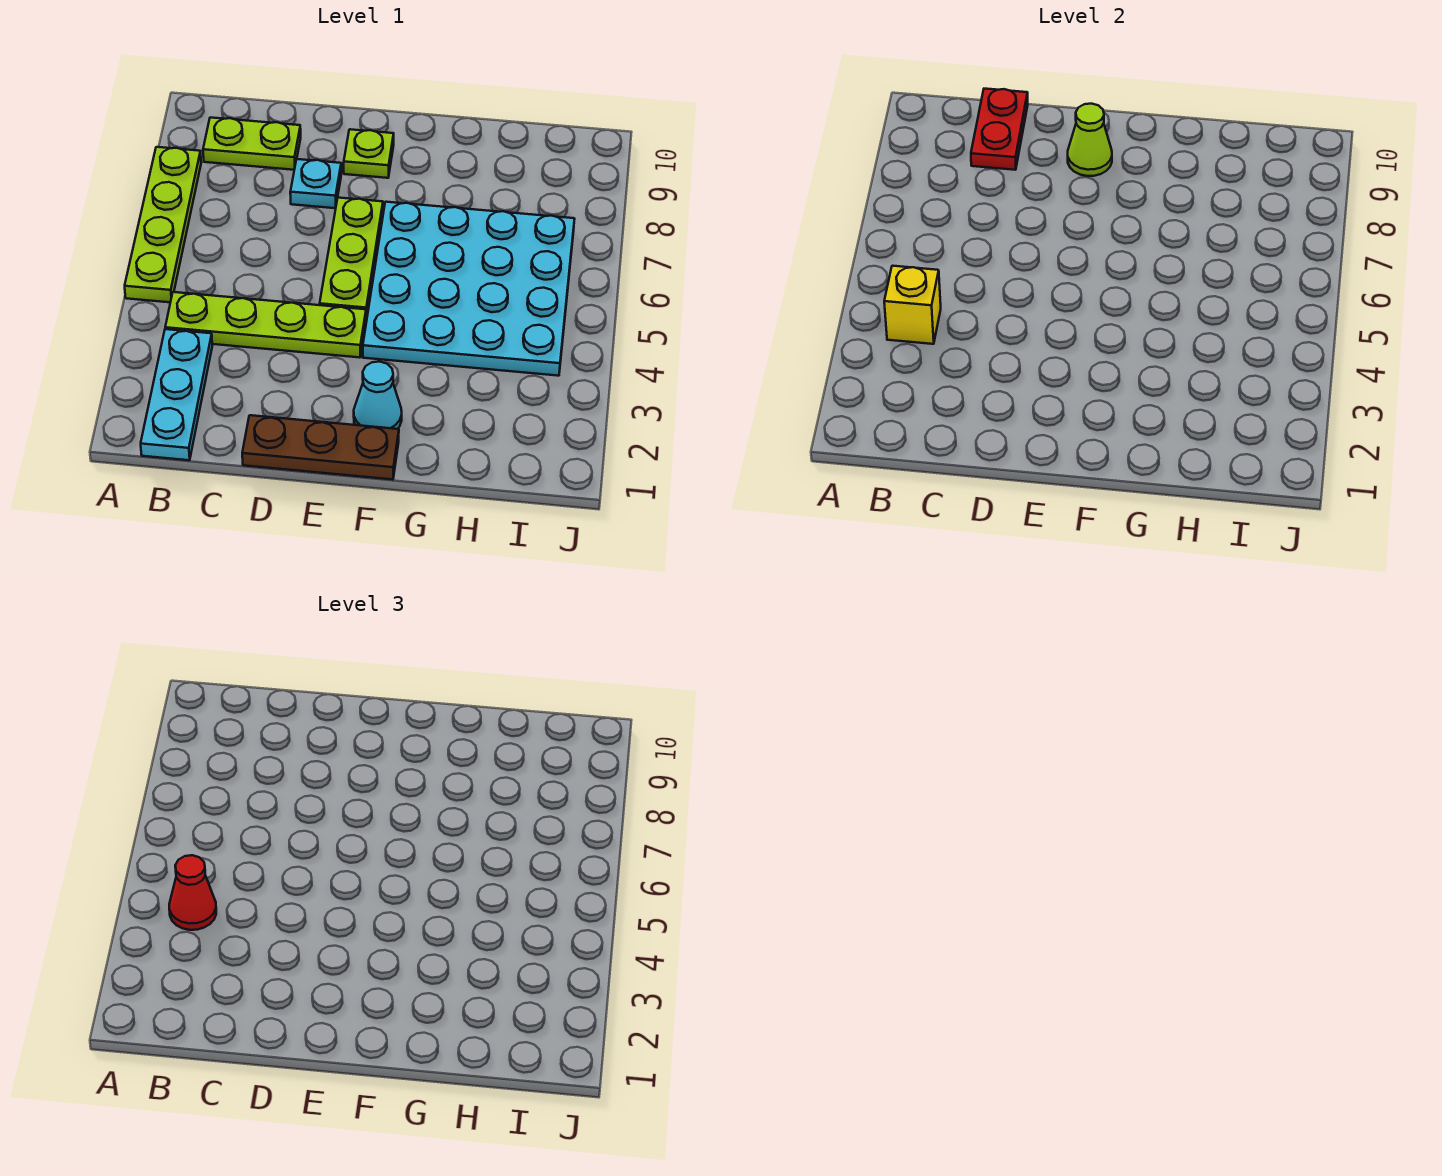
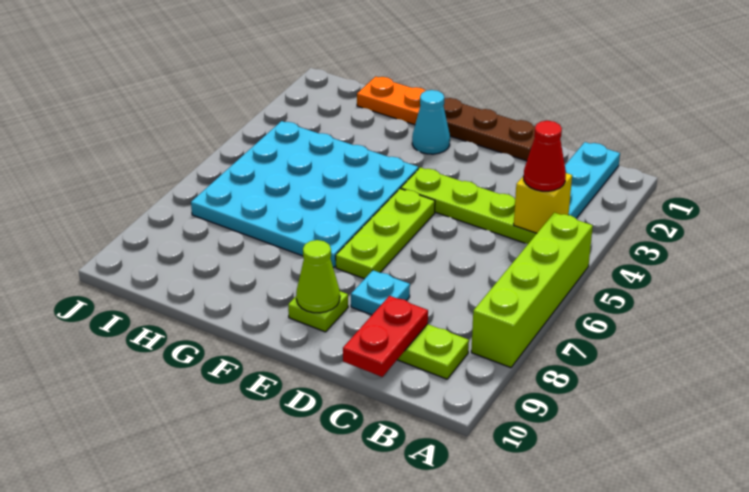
lime plate A5:A8 level 1 -> lime brick A5:A8 level 1
none -> orange plate G1:H1 level 1

